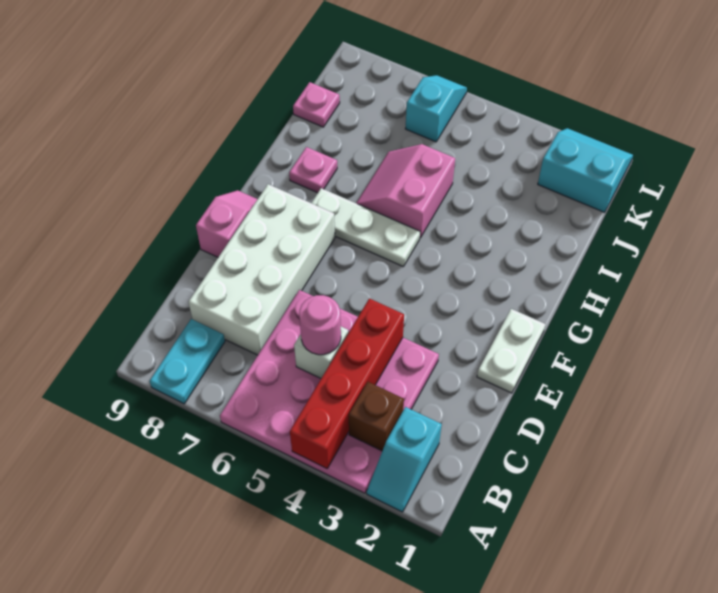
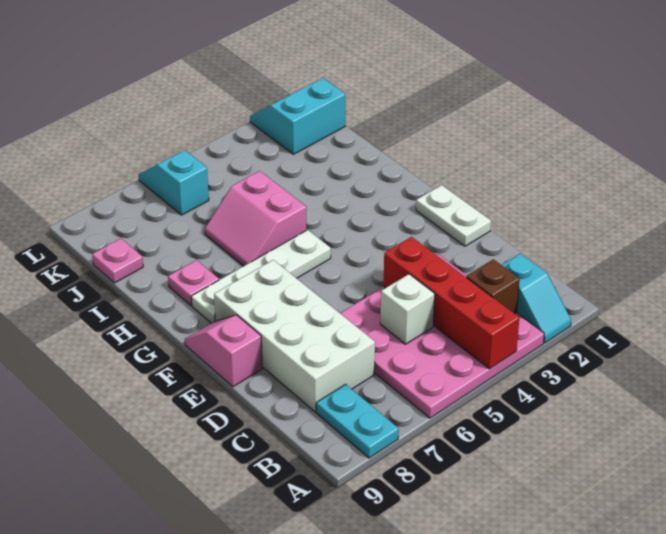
pink round brick C5 level 3 -> none
white plate G5:G7 level 1 -> white plate G5:G8 level 1

